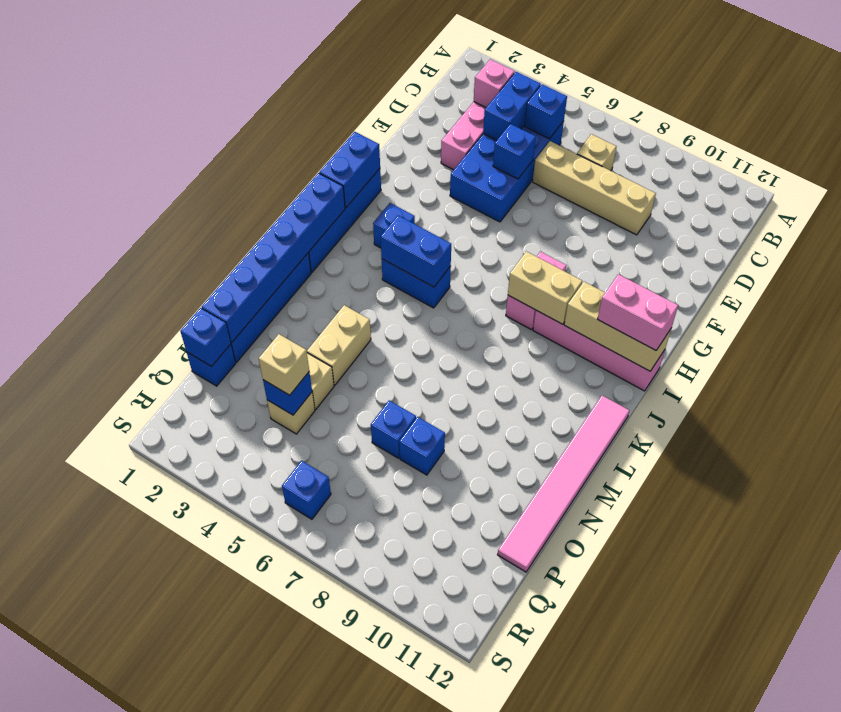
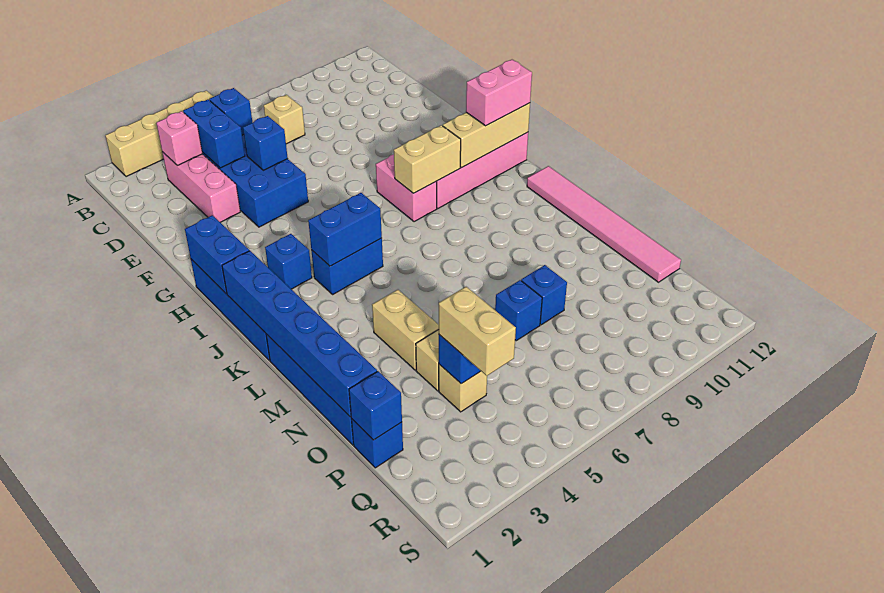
tan brick D6:D9 level 1 -> tan brick A2:A5 level 1
tan brick P4 level 3 -> tan brick P4:Q4 level 3
blue brick R6 level 1 -> none

